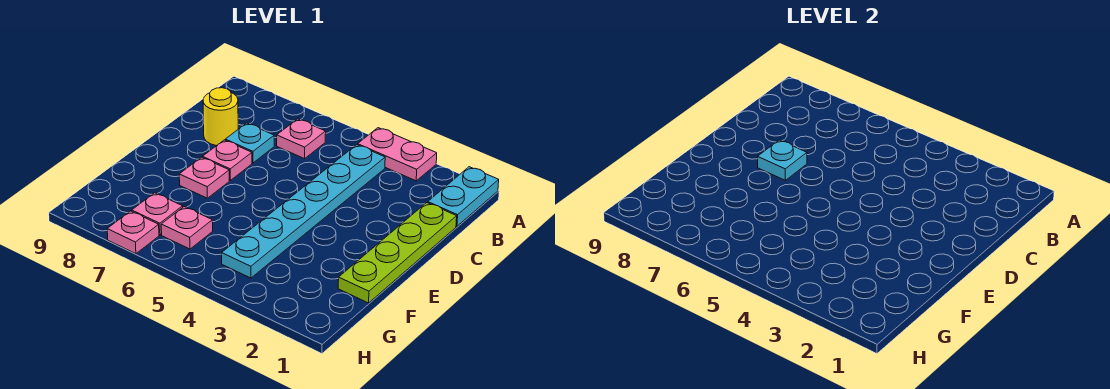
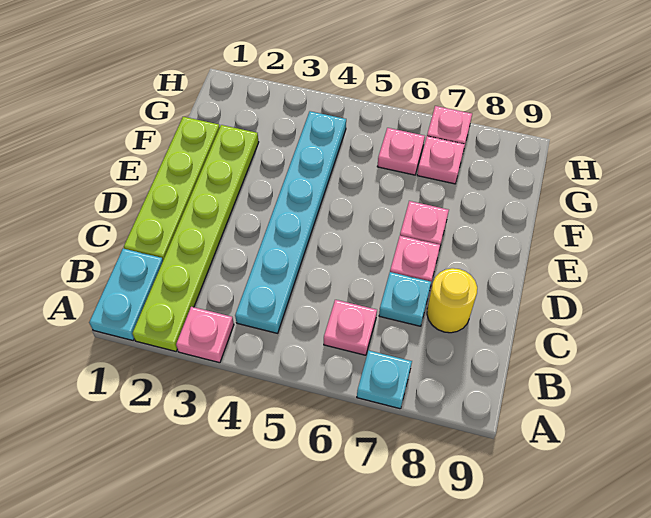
none -> lime plate A2:F2 level 1
pink plate A3:A4 level 1 -> pink plate A3 level 1
cyan plate D7 level 2 -> cyan plate A7 level 1

